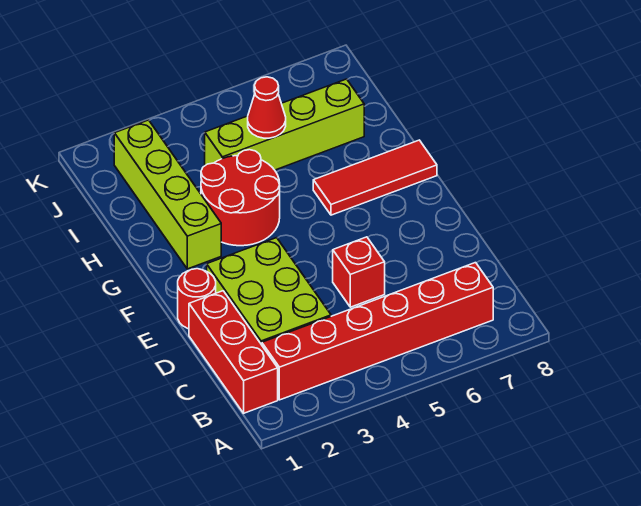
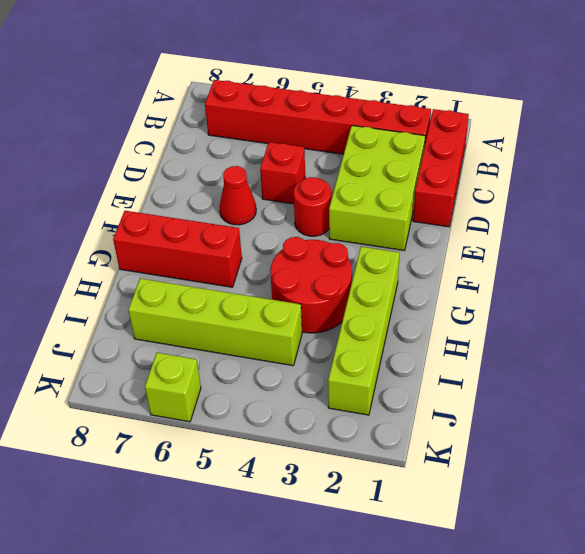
red round brick E1 level 1 -> red round brick E4 level 1
red tile G6:G8 level 1 -> red brick G6:G8 level 1
red cone I5 level 2 -> red cone E6 level 1
none -> lime brick K6 level 1

